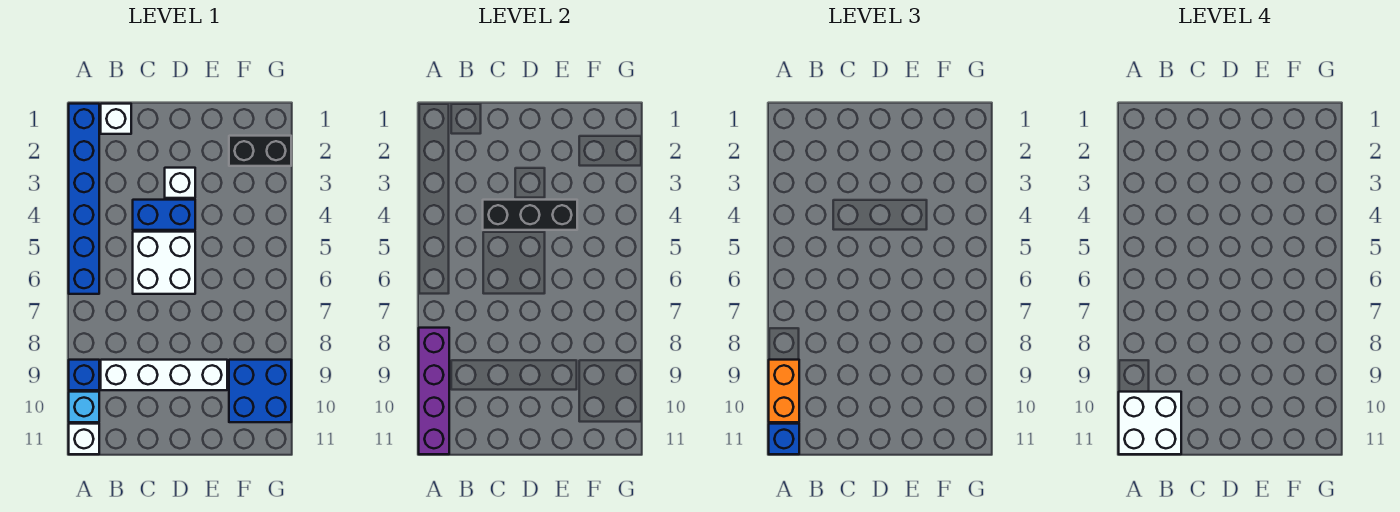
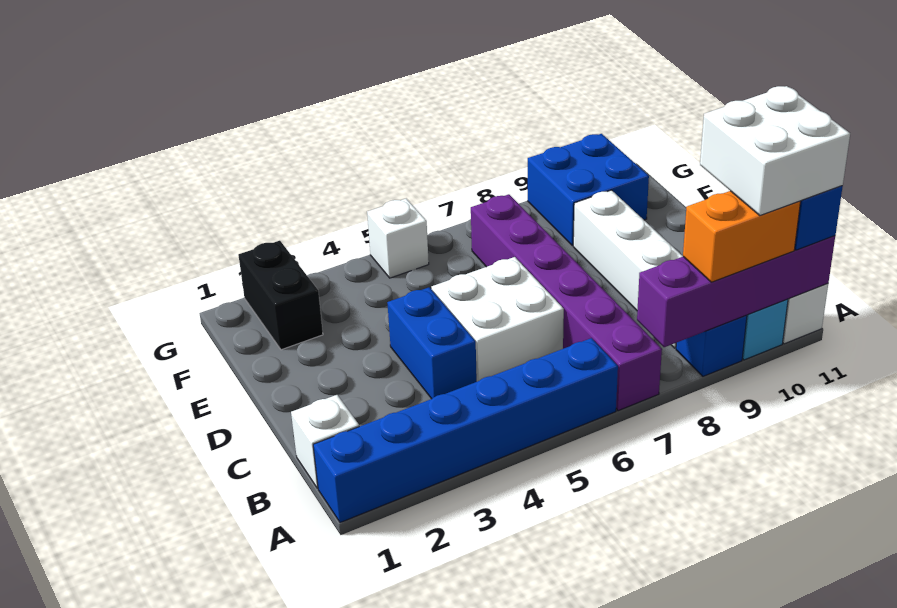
none -> purple brick A7:F7 level 1
black brick C4:E4 level 2 -> none
white brick D3 level 1 -> white brick G5 level 1

